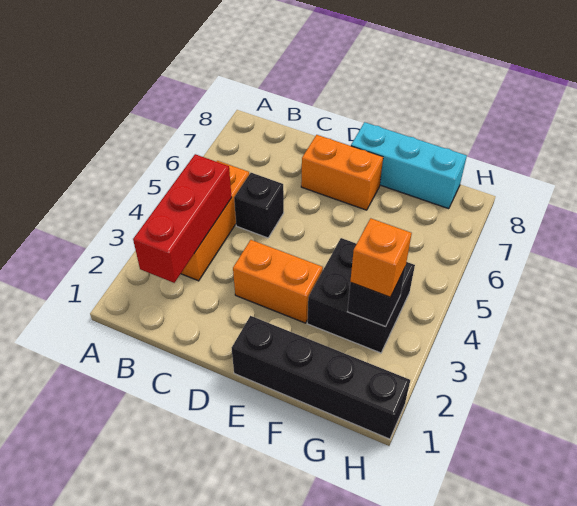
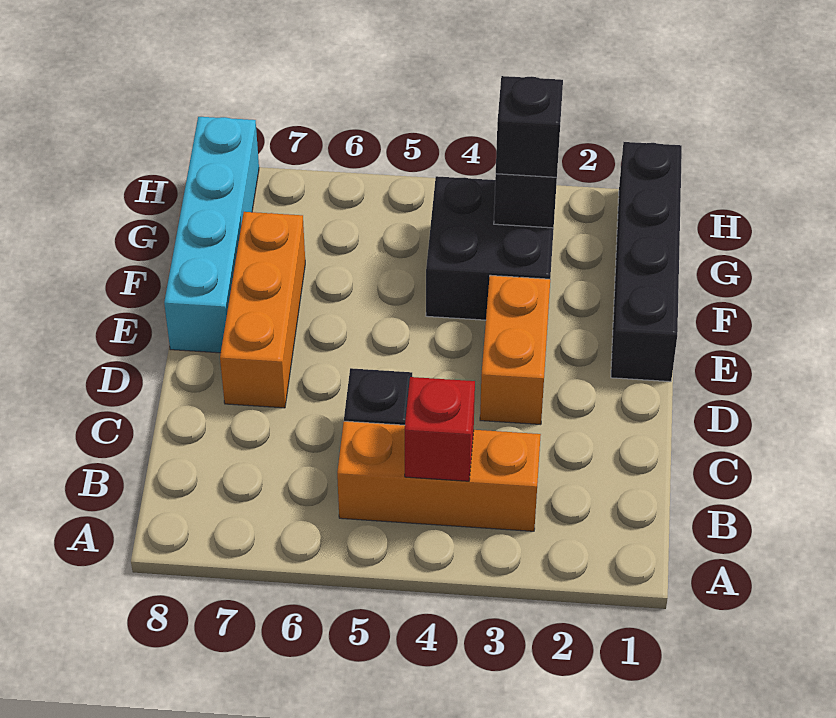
red brick B2:B4 level 2 -> red brick B4 level 2
orange brick D7:E7 level 1 -> orange brick D7:F7 level 1
cyan brick E8:G8 level 1 -> cyan brick E8:H8 level 1
orange brick G3 level 3 -> black brick G3 level 3

